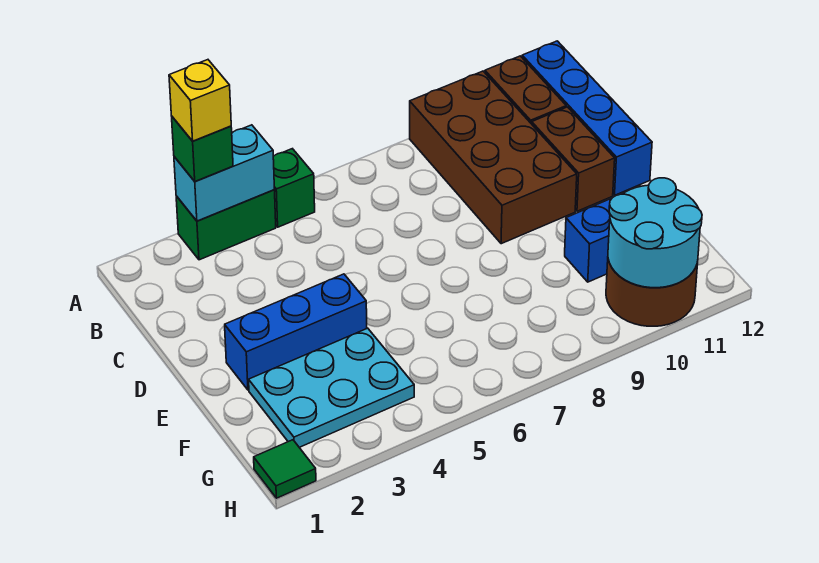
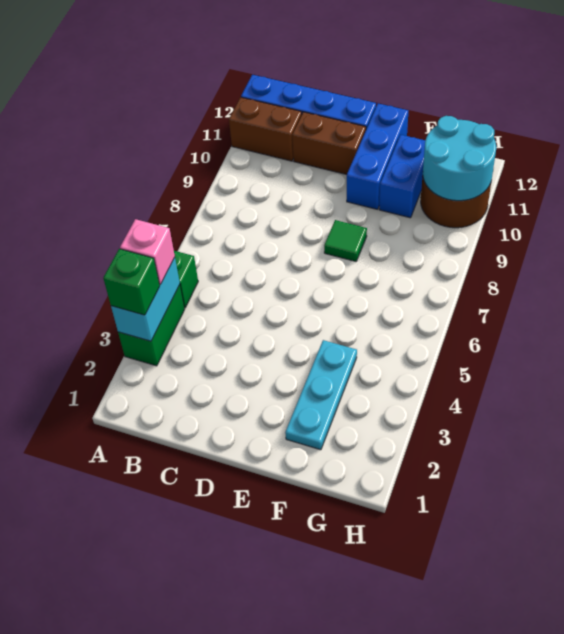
yellow brick A3 level 4 -> none
none -> pink brick A4 level 3
brown brick A9:D10 level 1 -> none
blue brick E2:E4 level 1 -> blue brick E10:E12 level 1
cyan plate F2:G4 level 1 -> cyan plate F2:F4 level 1
green tile H1 level 1 -> green tile E8 level 1

